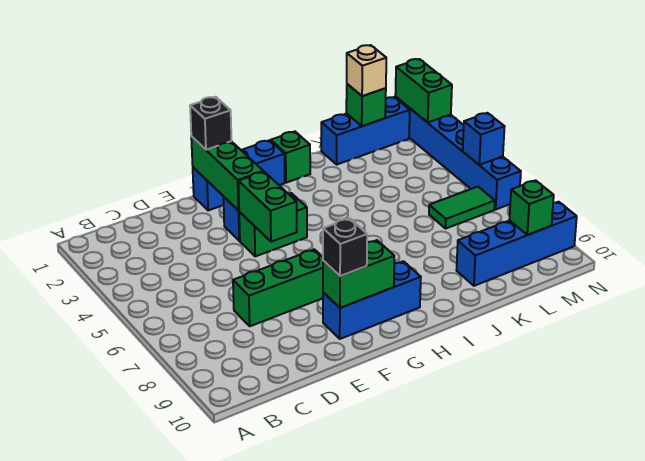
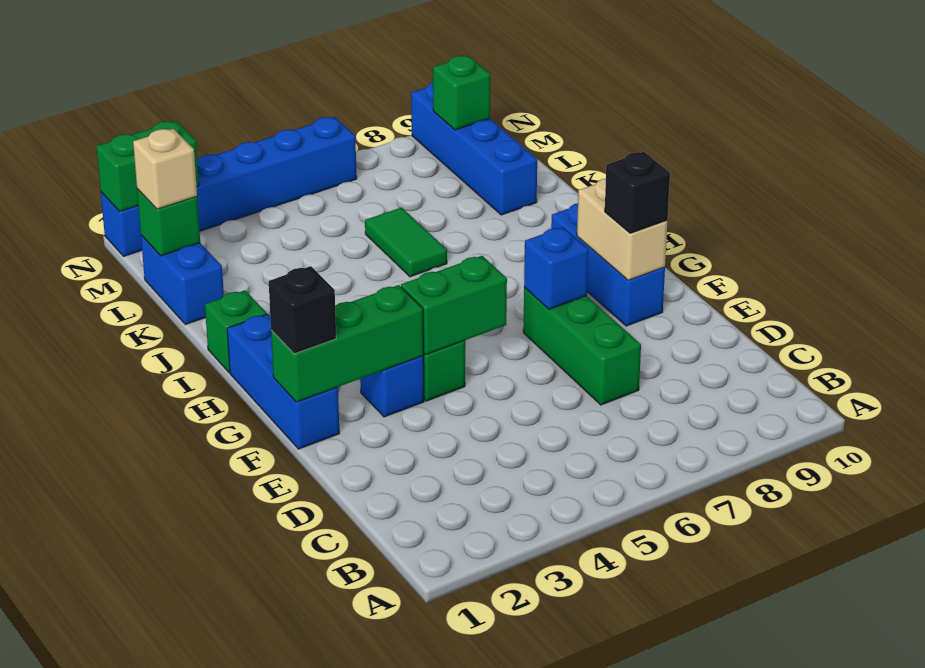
green brick F9:G9 level 2 -> tan brick F9:G9 level 2
blue brick K1:M1 level 1 -> blue brick K1:L1 level 1
green tile L6:M6 level 1 -> green tile J6:K6 level 1
blue brick N5 level 2 -> blue brick F7 level 2

